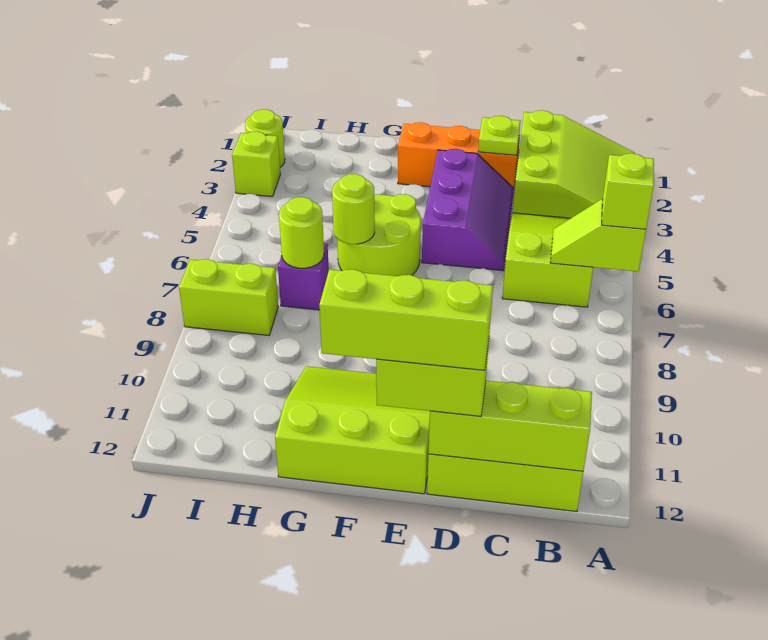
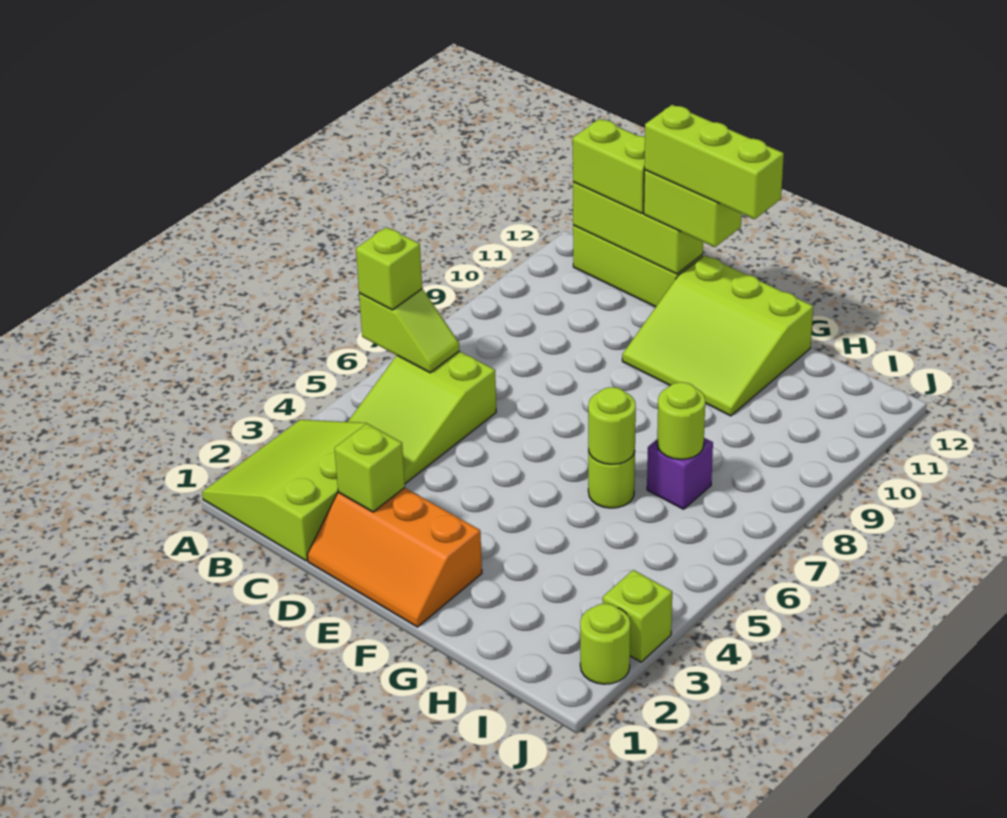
lime plate D2 level 2 -> lime brick D2 level 2
purple slope D3:E5 level 1 top E -> none
lime round brick F5:G6 level 1 -> lime round brick G6 level 1
lime brick I8:J8 level 1 -> lime brick B12:C12 level 3

